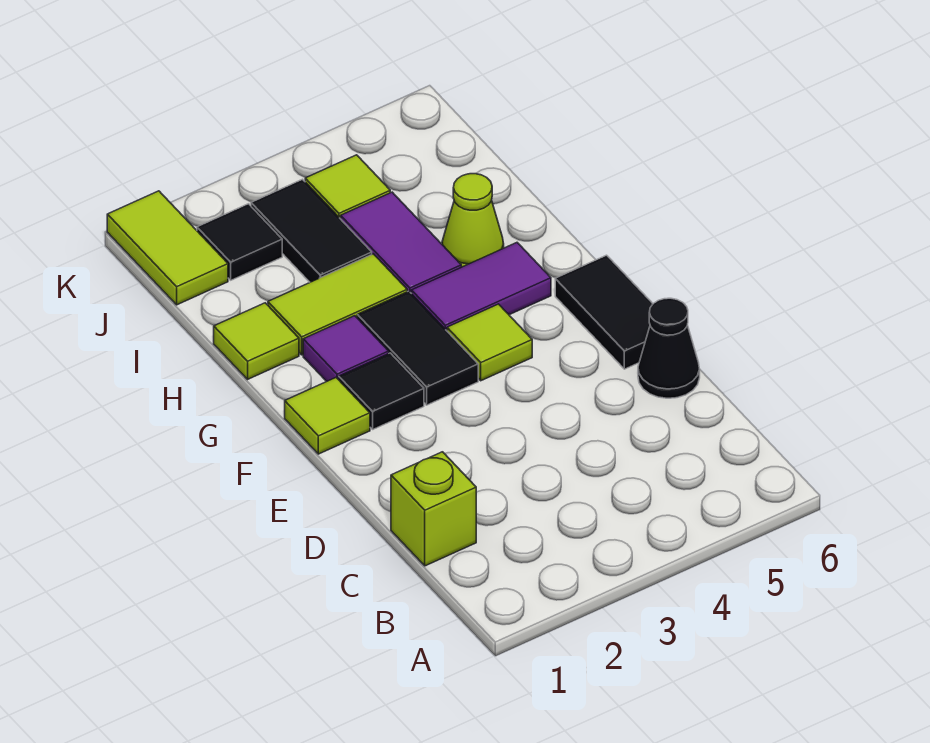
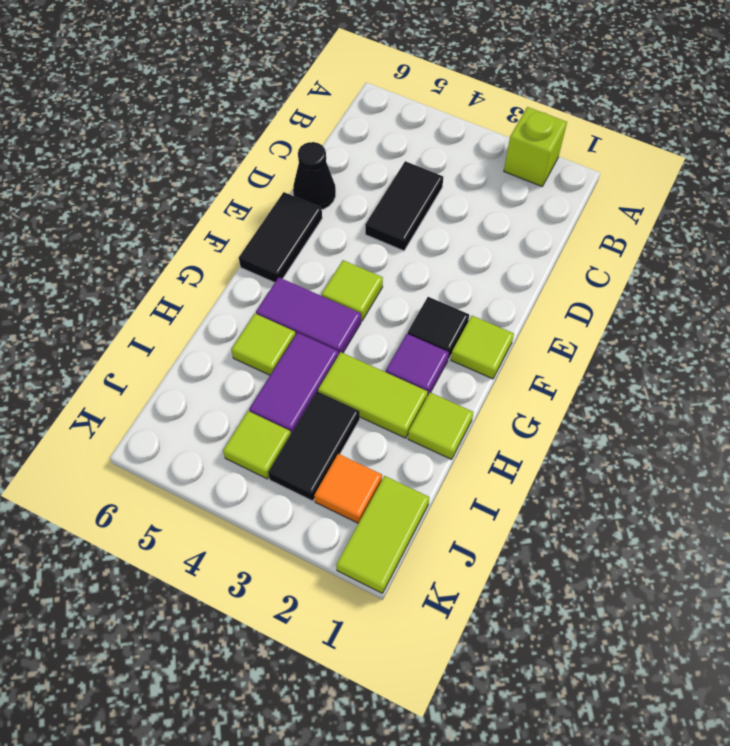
lime brick C1 level 1 -> lime brick A2 level 1
black tile F3:G3 level 1 -> black tile C4:D4 level 1
lime cone H5 level 1 -> lime tile H5 level 1
black tile J2 level 1 -> orange tile J2 level 1

